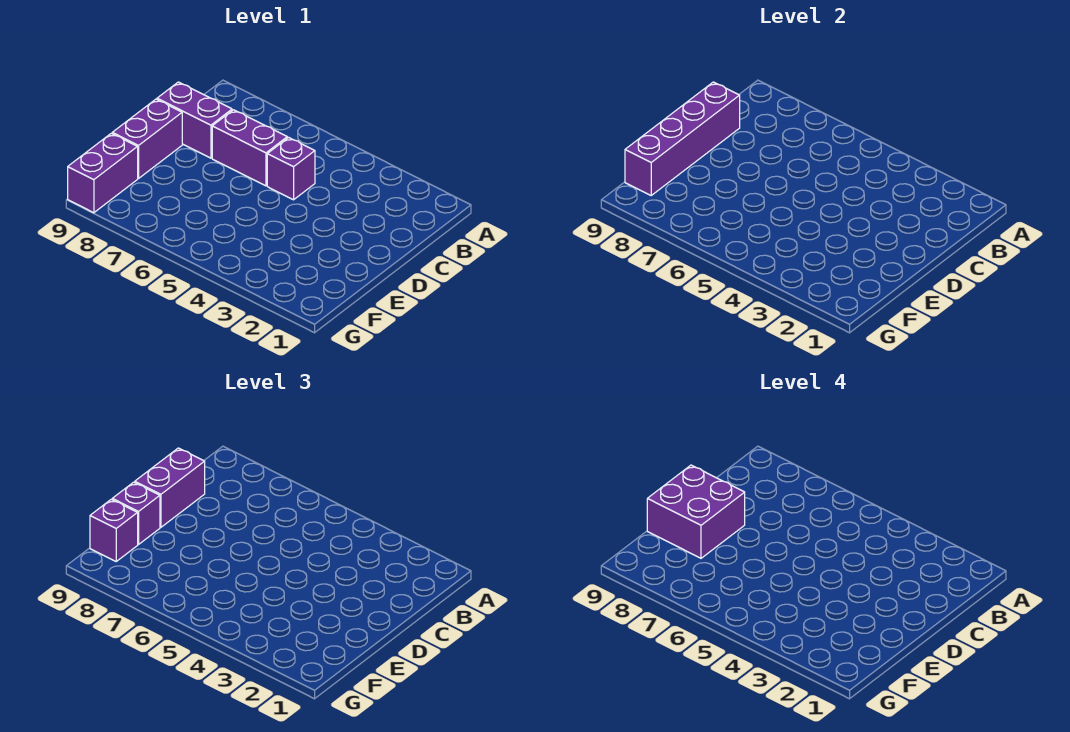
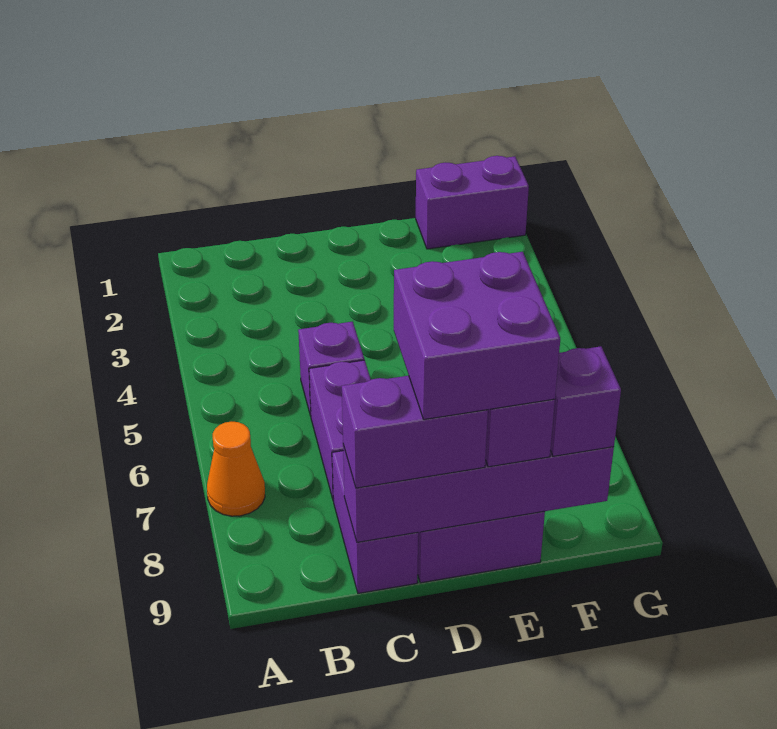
none -> orange cone A7 level 1
purple brick F9:G9 level 1 -> purple brick F1:G1 level 1

